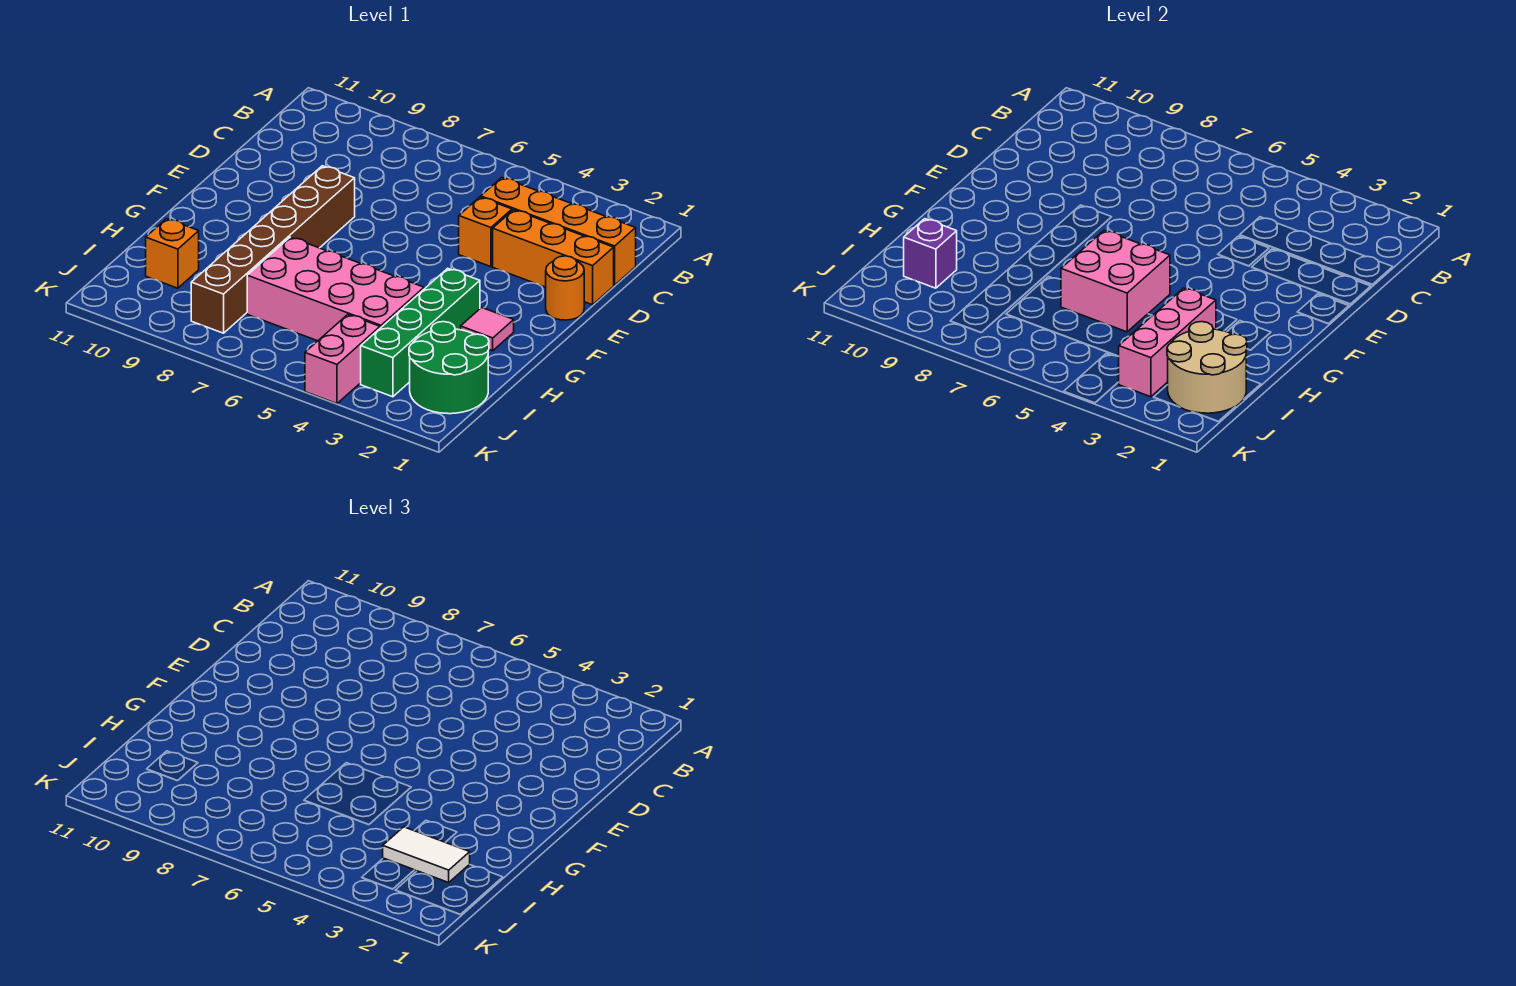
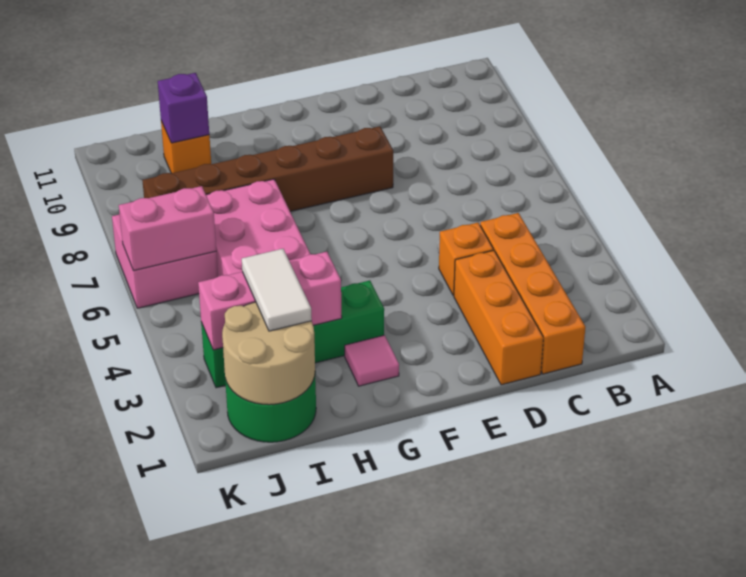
orange round brick E1 level 1 -> none
pink brick G5:H6 level 2 -> pink brick J6:K7 level 1
pink brick J4:K4 level 1 -> pink brick J6:K6 level 2

